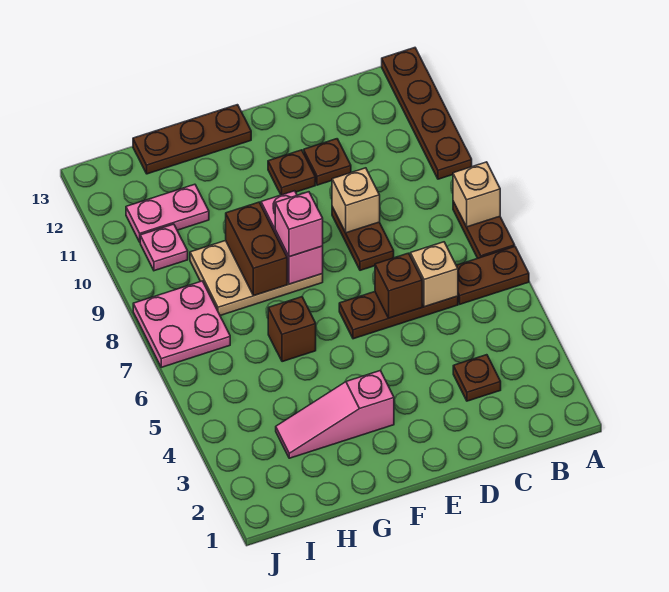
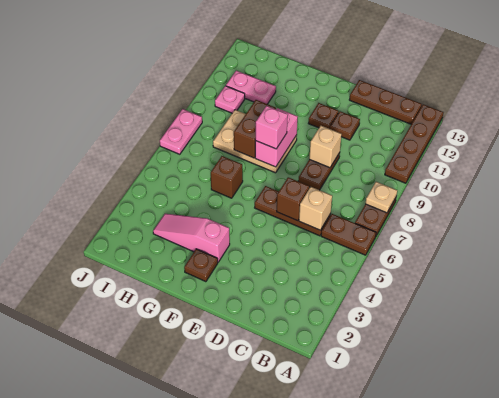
tan brick A8 level 2 -> tan plate A8 level 2
brown plate C3 level 1 -> brown plate F2 level 1
brown plate F13:H13 level 1 -> brown plate B13:D13 level 1
pink plate I7:J8 level 1 -> pink plate J7:J8 level 1

